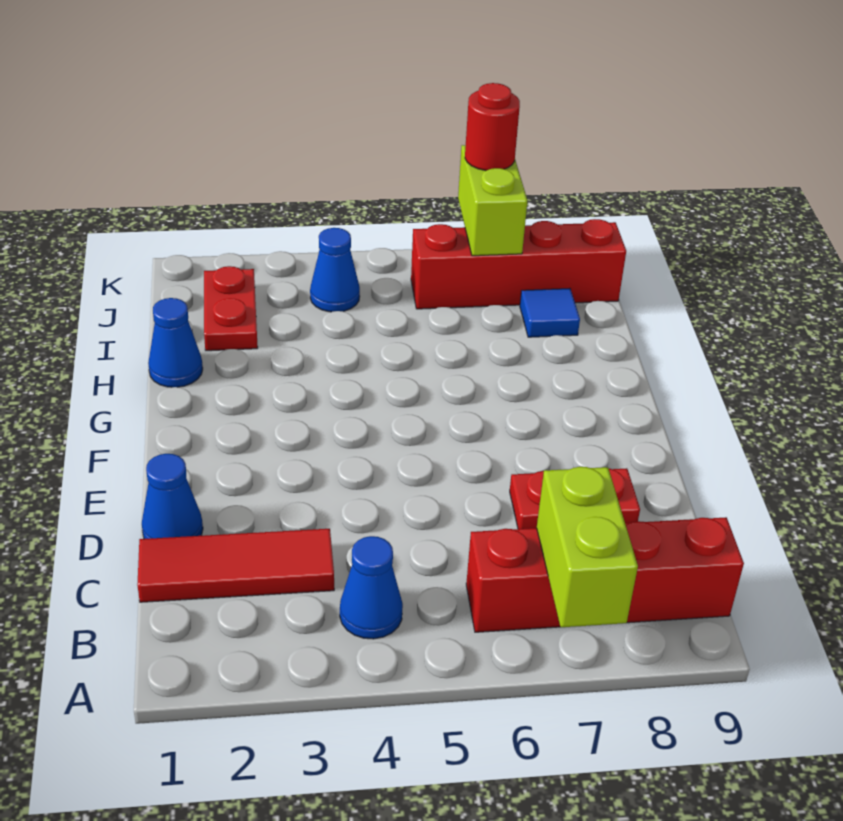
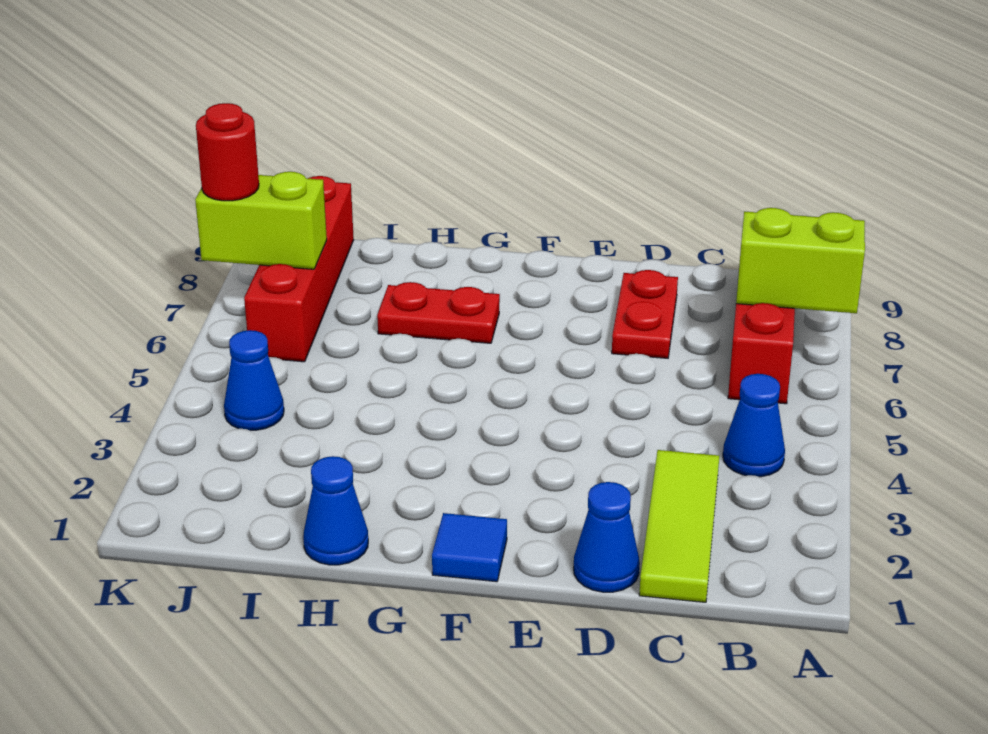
red tile C1:C3 level 1 -> lime tile C1:C3 level 1
red plate I2:J2 level 1 -> red plate G7:H7 level 1
blue tile I8 level 1 -> blue tile F1 level 1

